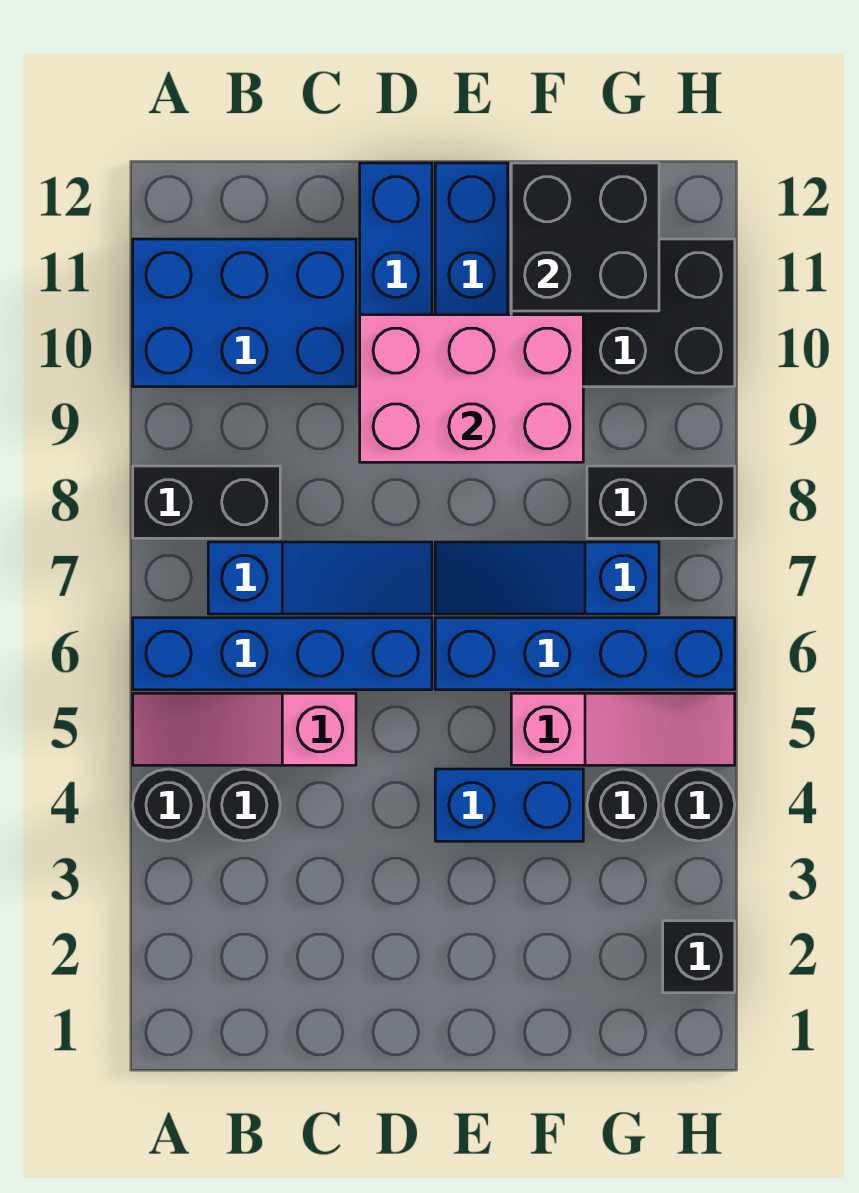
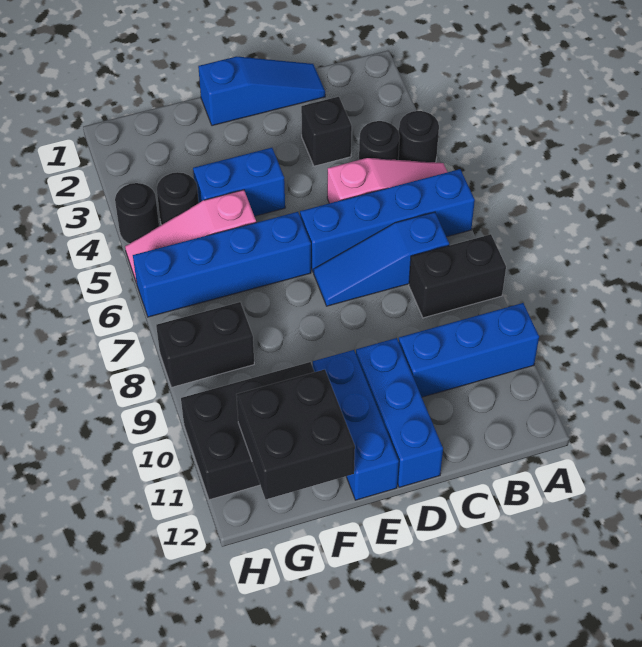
blue brick A10:C11 level 1 -> blue brick A10:C10 level 1
pink brick D9:F10 level 2 -> none
blue slope E7:G7 level 1 top G -> blue slope C1:E1 level 1 top E
black brick H2 level 1 -> black brick C3 level 1

